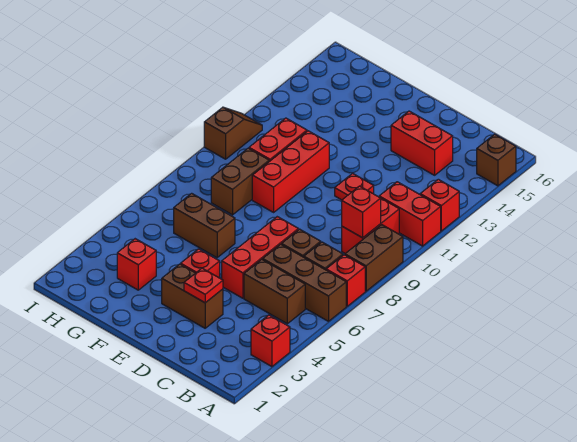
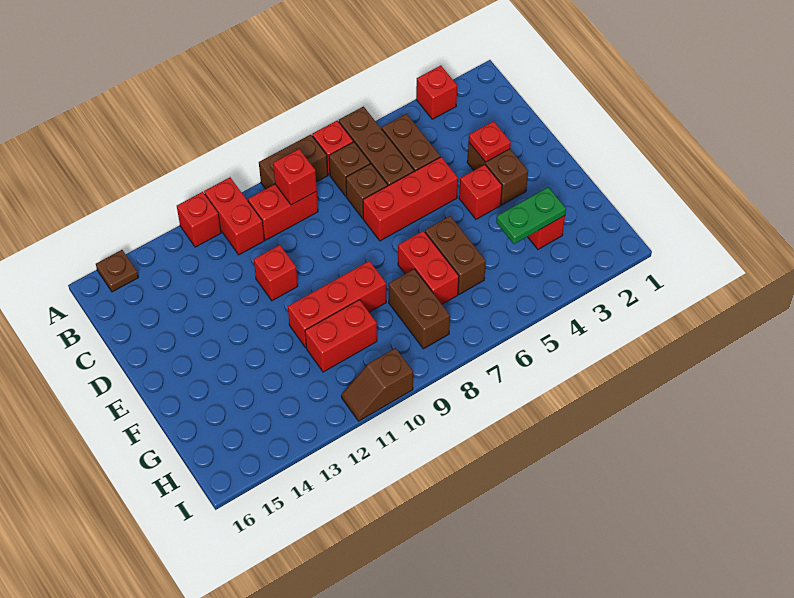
brown brick A15 level 1 -> brown plate A15 level 1
red brick C14:D14 level 1 -> red brick F7:G7 level 1
red plate D11 level 1 -> red brick D11 level 1
none -> green plate G3:G4 level 2
brown brick G8:G9 level 1 -> brown brick G8:H8 level 1

